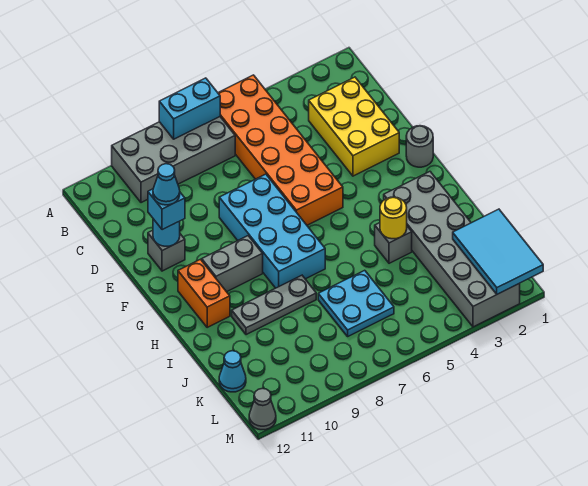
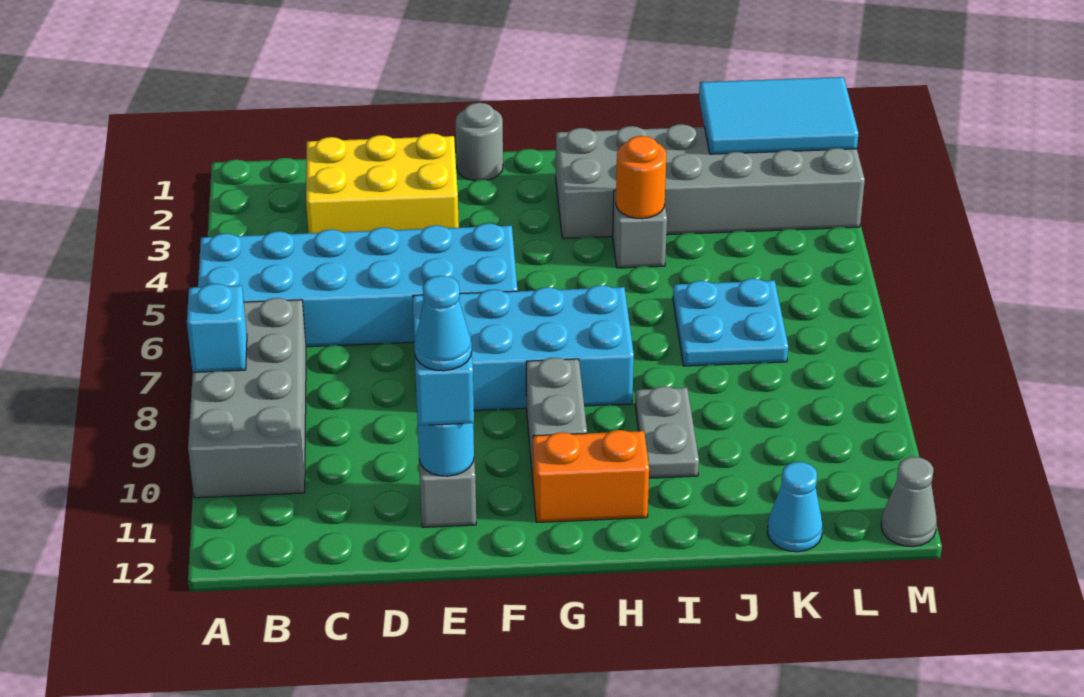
orange brick A5:F6 level 1 -> cyan brick A5:F6 level 1
cyan brick A7:A8 level 2 -> cyan brick A8 level 2
yellow round brick I4 level 2 -> orange round brick I4 level 2
grey plate I8:I10 level 1 -> grey plate I9:I10 level 1

